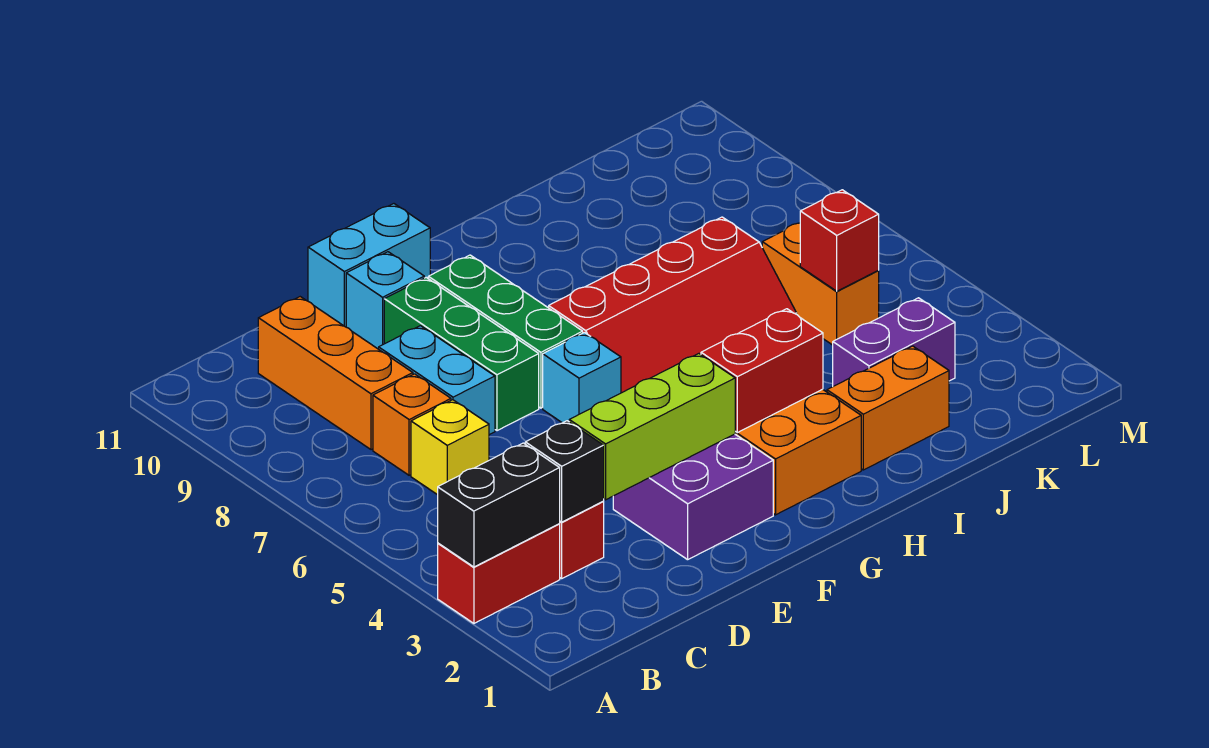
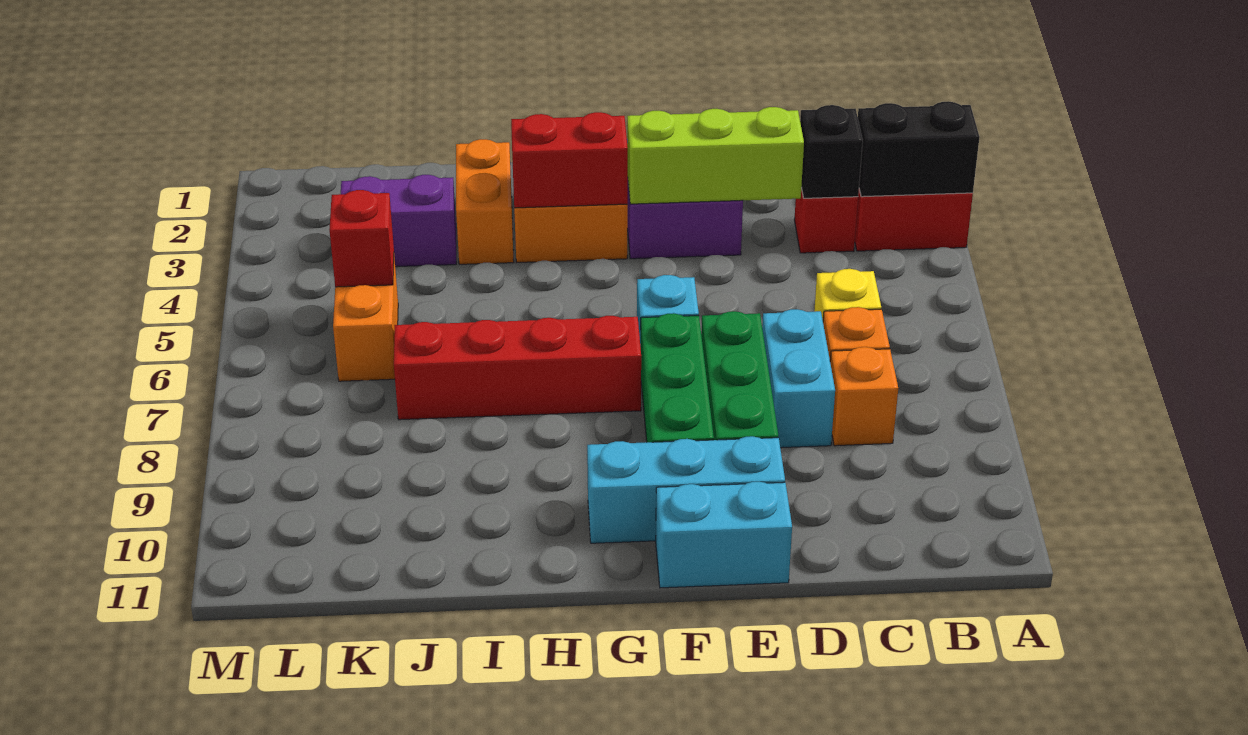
orange brick C8:C10 level 1 -> orange brick C8 level 1
cyan brick E10 level 1 -> cyan brick E10:G10 level 1
orange brick I2:J2 level 1 -> orange brick I2:I3 level 1

